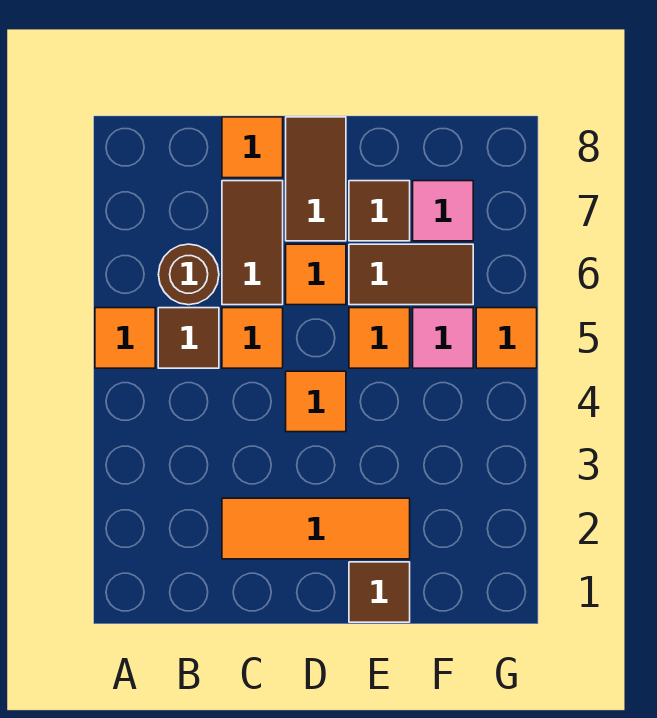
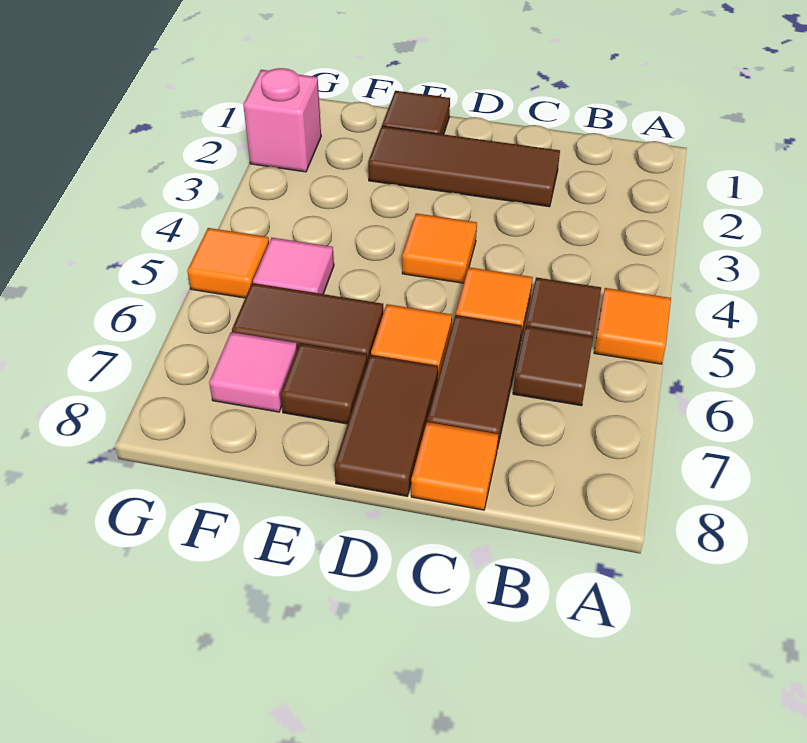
brown round brick B6 level 1 -> brown tile B6 level 1
orange tile C2:E2 level 1 -> brown tile C2:E2 level 1
orange tile E5 level 1 -> none
none -> pink brick G2 level 1

